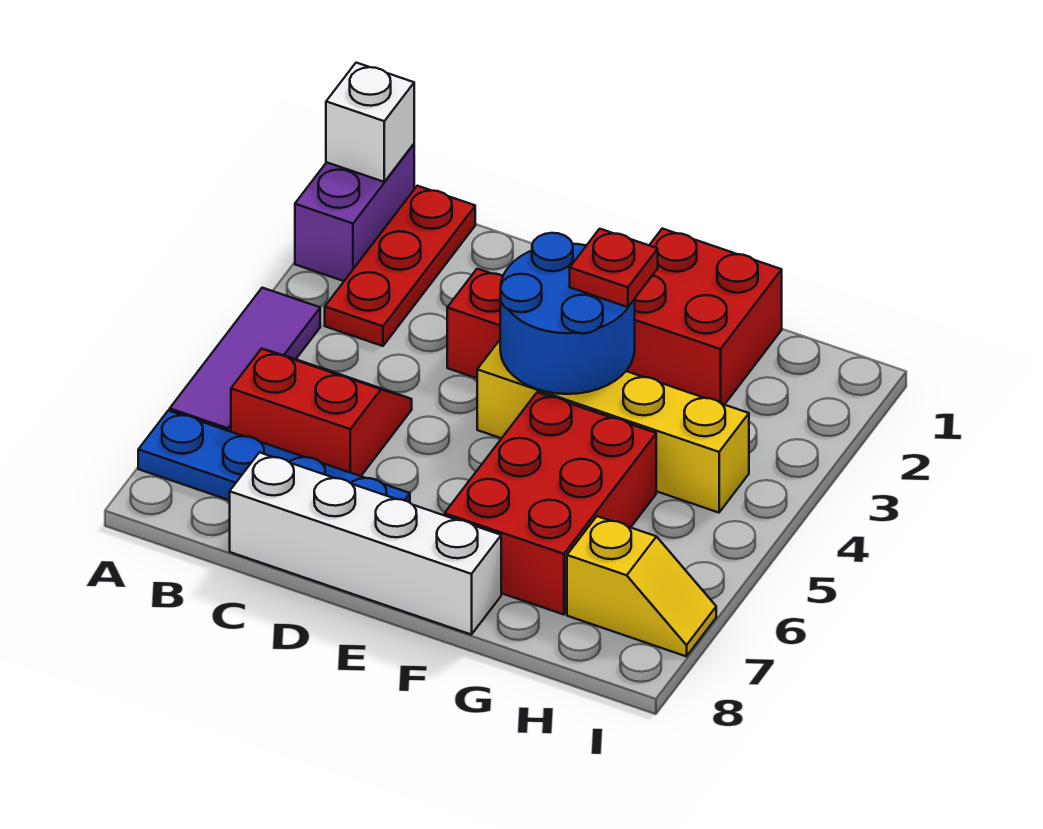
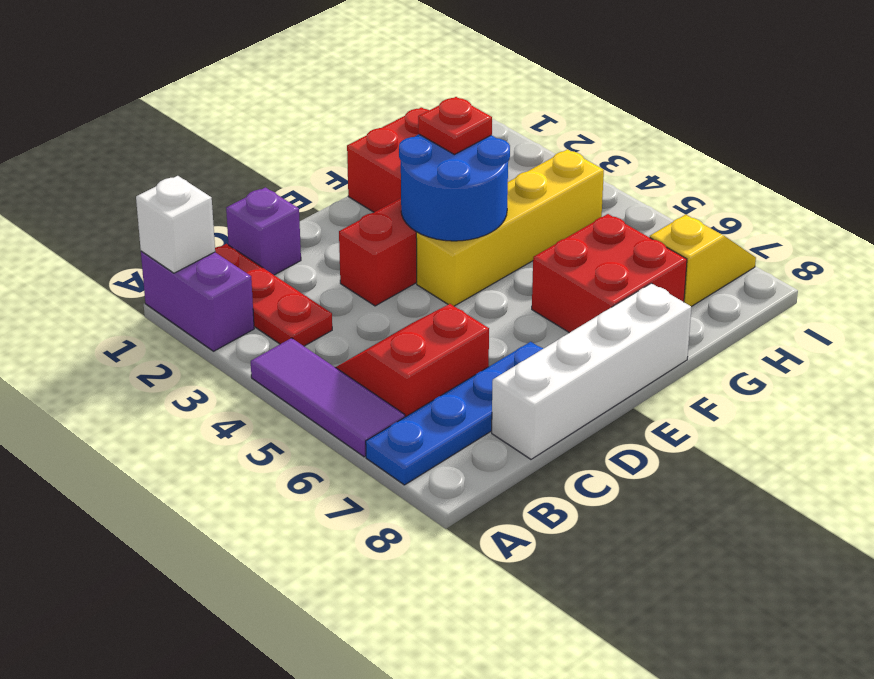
none -> purple brick C1 level 1
red brick F5:G7 level 1 -> red brick F6:G7 level 1

